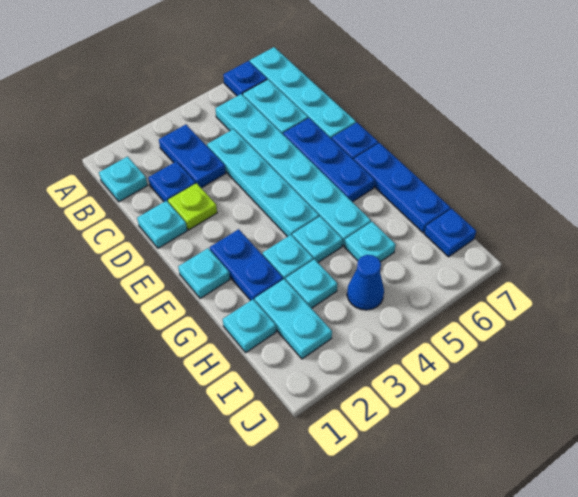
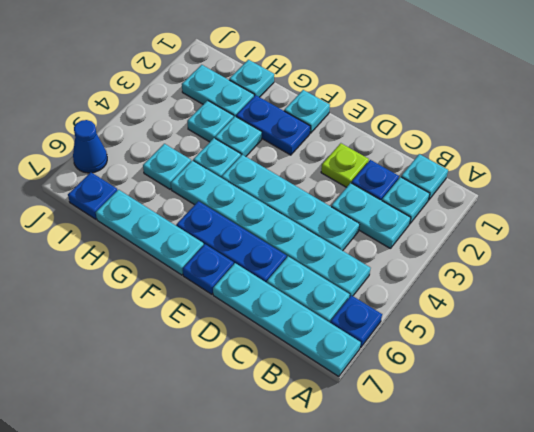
blue plate B3:C3 level 1 -> cyan plate B3:C3 level 1
cyan plate D1 level 1 -> cyan plate B2 level 1
blue plate F7:H7 level 1 -> cyan plate F7:H7 level 1
blue cone I4 level 1 -> blue cone J6 level 1

